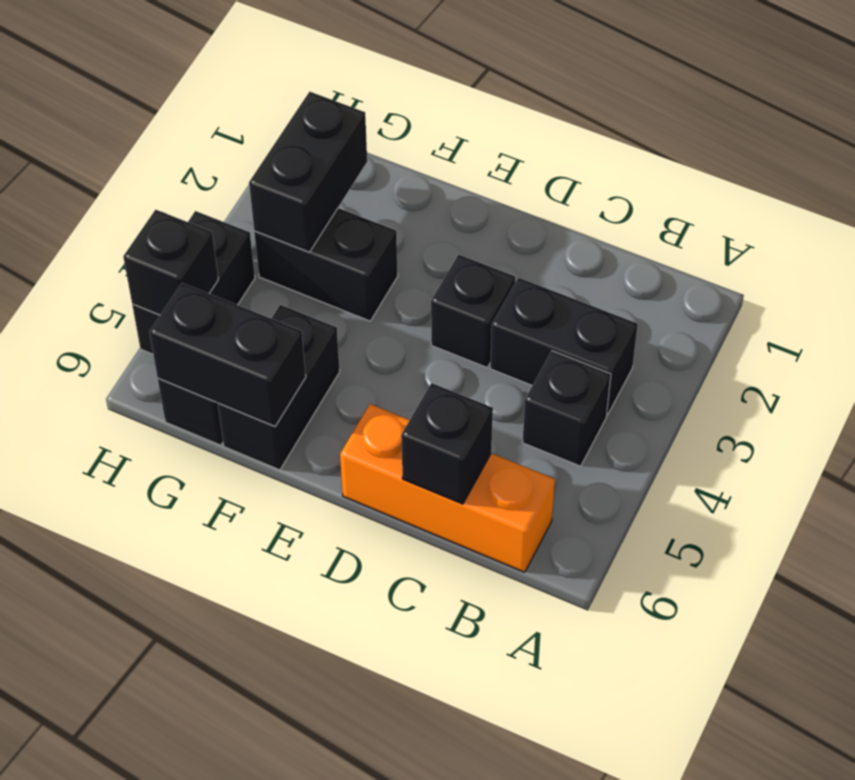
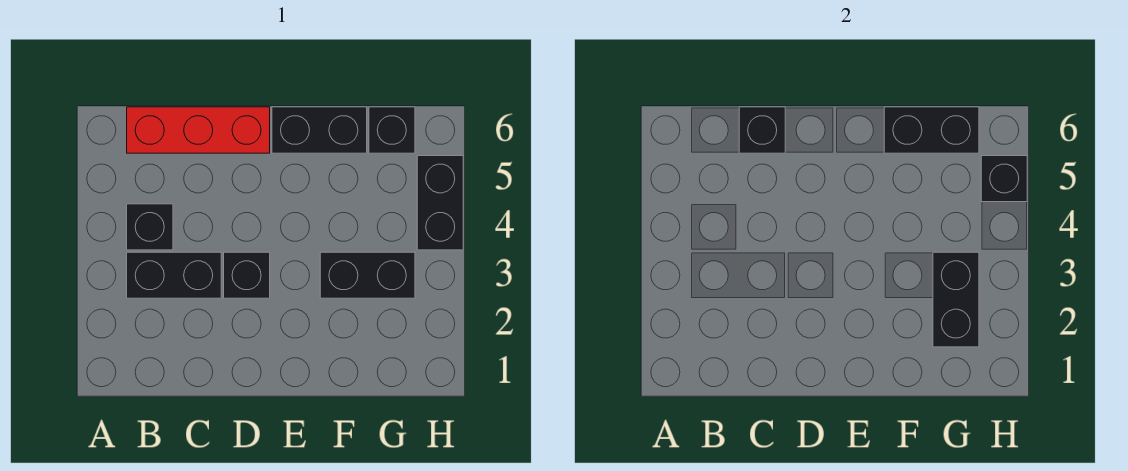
orange brick B6:D6 level 1 -> red brick B6:D6 level 1
black brick F5:F6 level 1 -> black brick E6:F6 level 1

